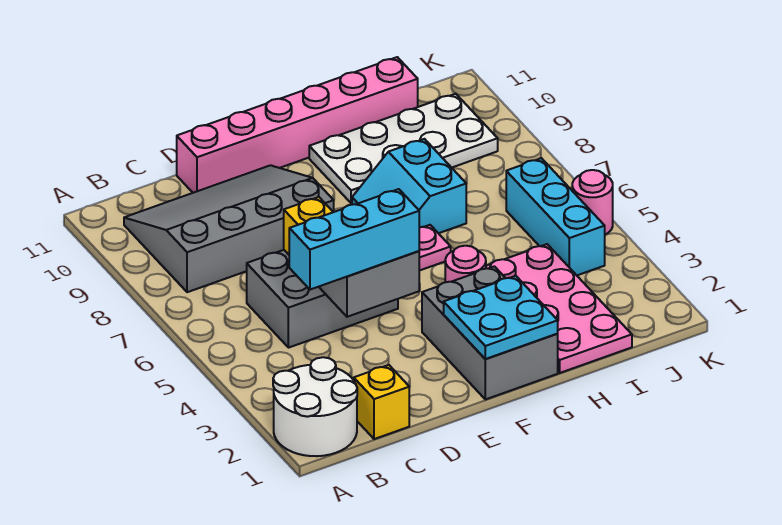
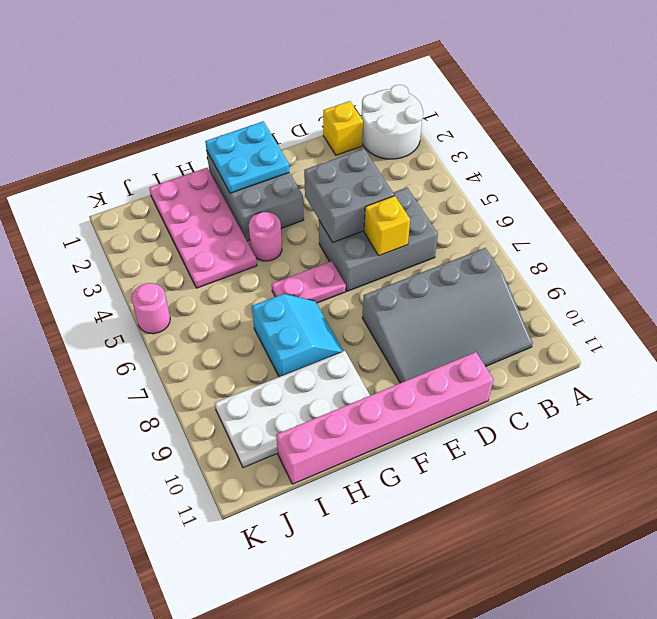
cyan brick C4:E4 level 3 -> none
cyan brick J4:J6 level 1 -> none

